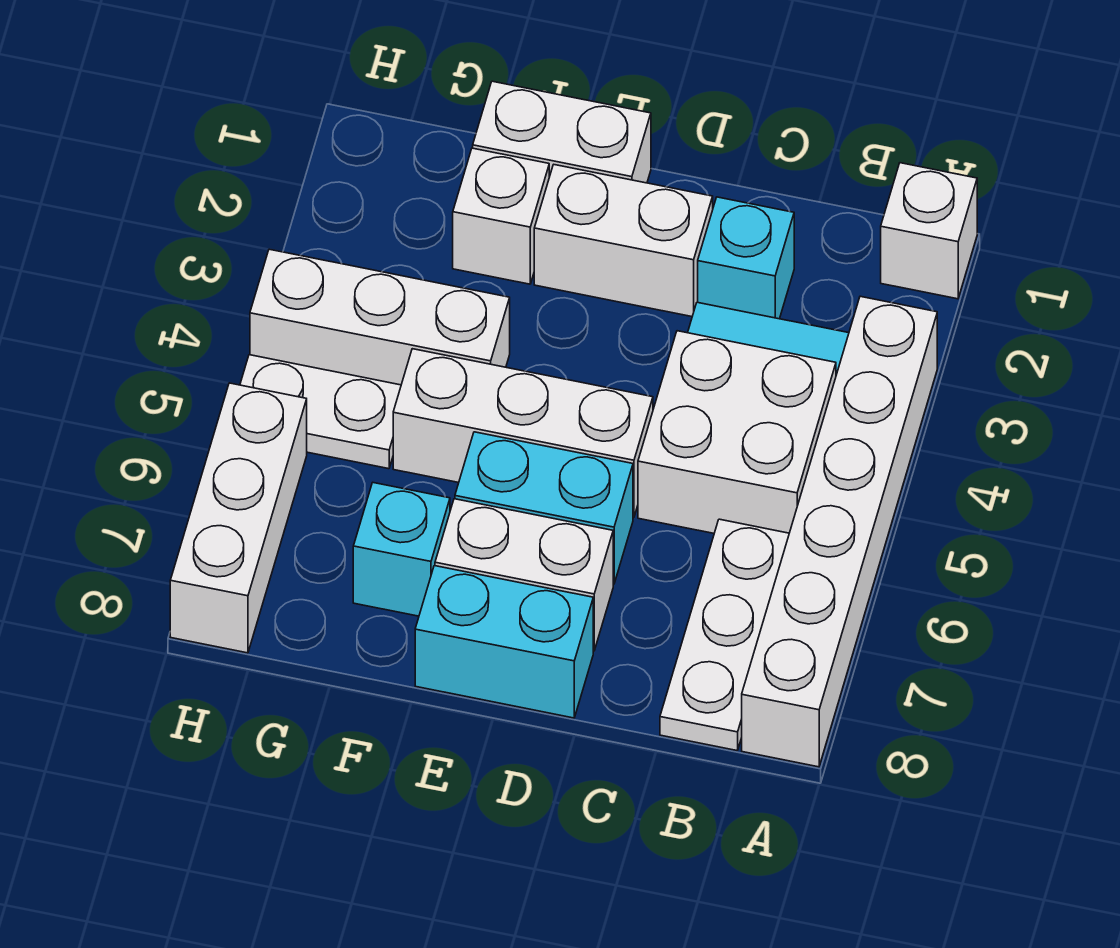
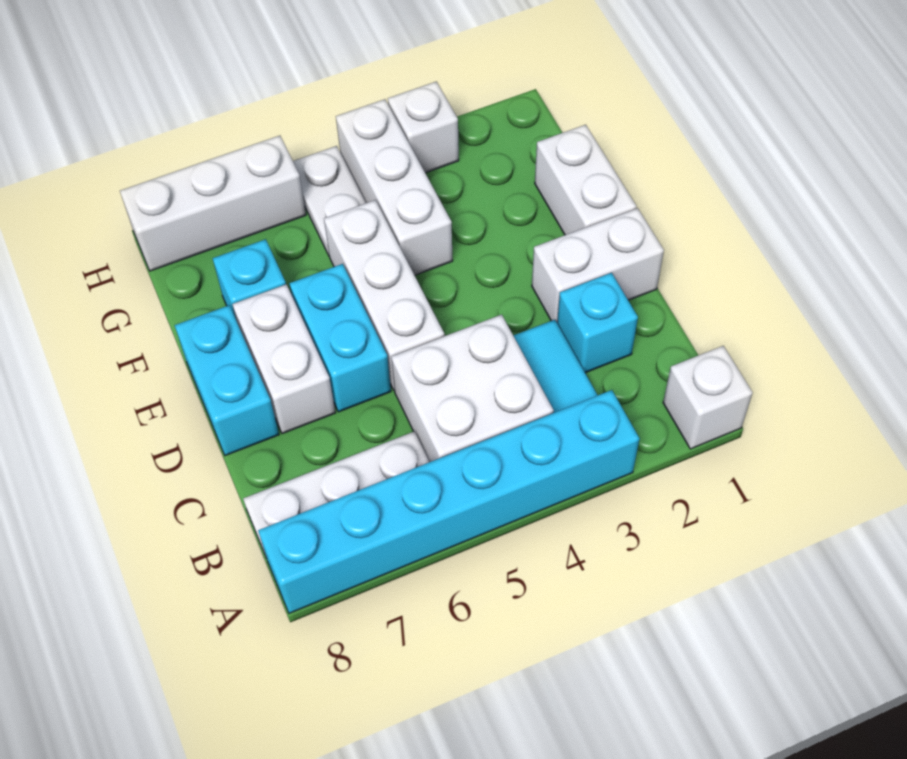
white brick A3:A8 level 1 -> cyan brick A3:A8 level 1
white brick D2:E2 level 1 -> white brick D1:D2 level 1
white brick F2 level 1 -> white brick H3 level 1

